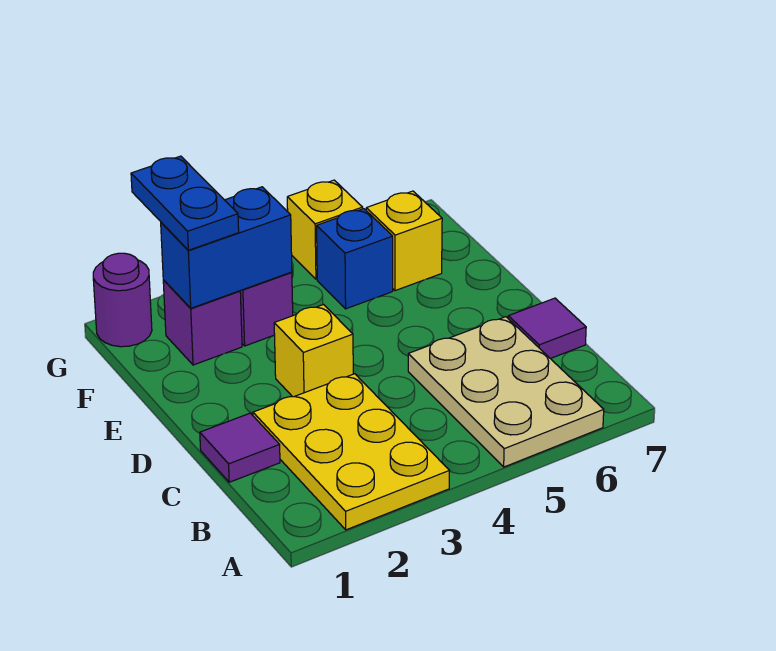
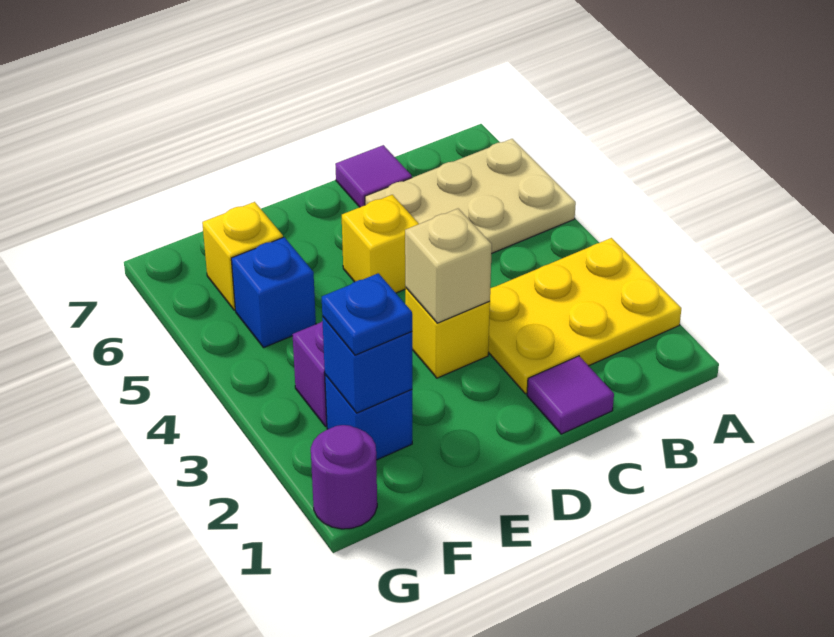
none -> tan brick D3 level 2
purple brick F2 level 1 -> blue brick F2 level 1
blue brick F2:F3 level 2 -> blue brick F2 level 2
blue plate F2:G2 level 3 -> blue plate F2 level 3
yellow brick G5 level 1 -> yellow brick D5 level 1

